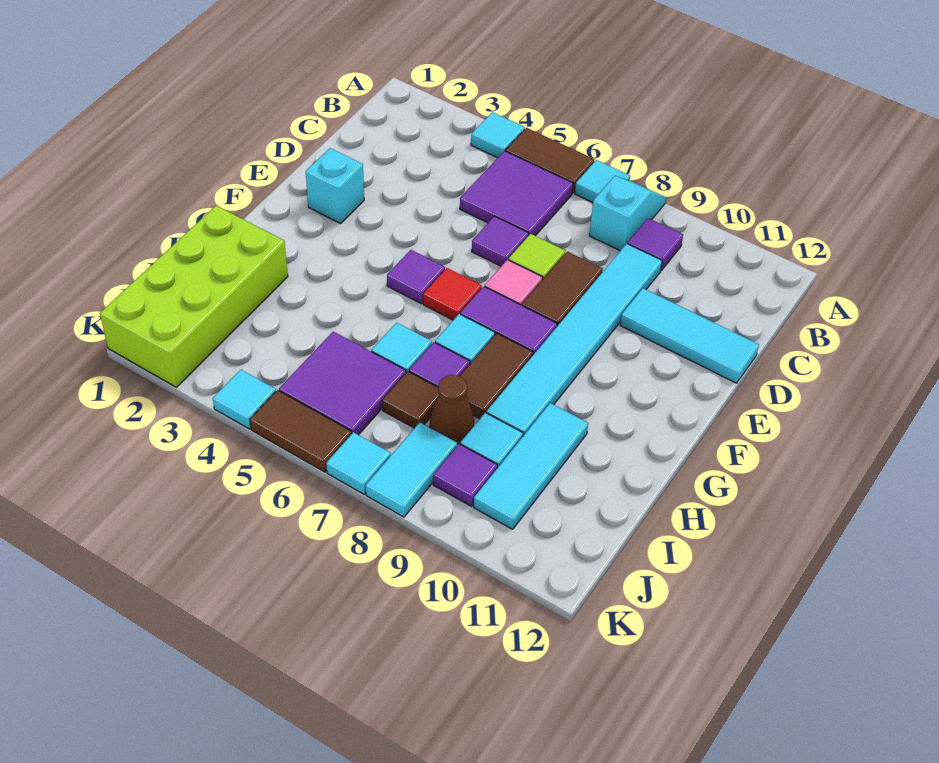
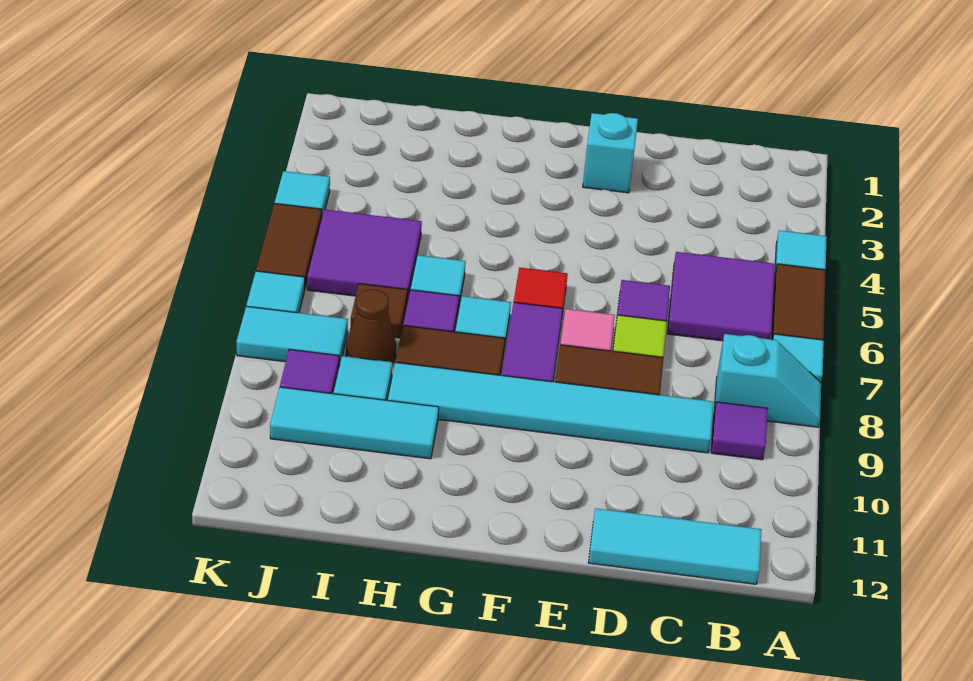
cyan tile D10:D12 level 1 -> cyan tile B12:D12 level 1
purple tile F5 level 1 -> none
lime brick H1:K2 level 1 -> none

